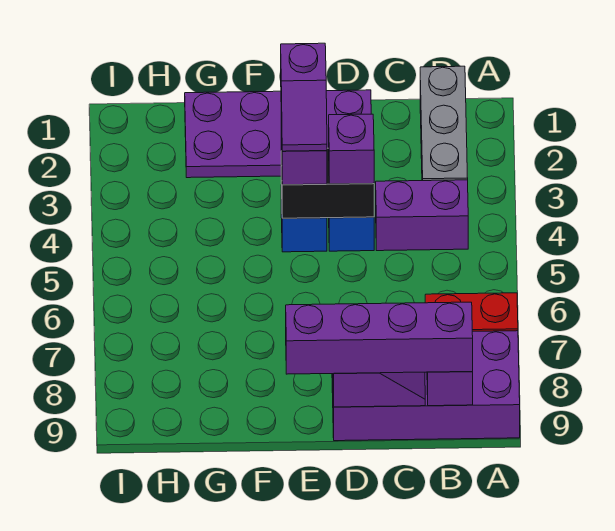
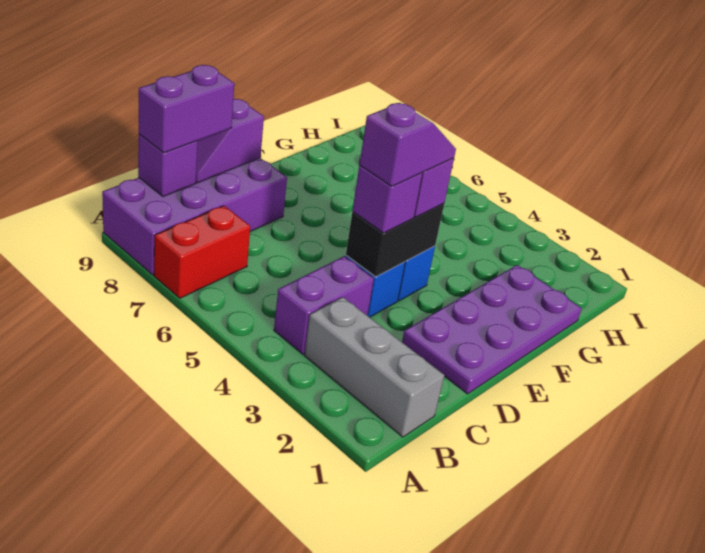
purple brick B9:E9 level 3 -> purple brick B9:C9 level 3
purple slope E3:E4 level 4 top 3 -> purple slope D4:E4 level 4 top D

